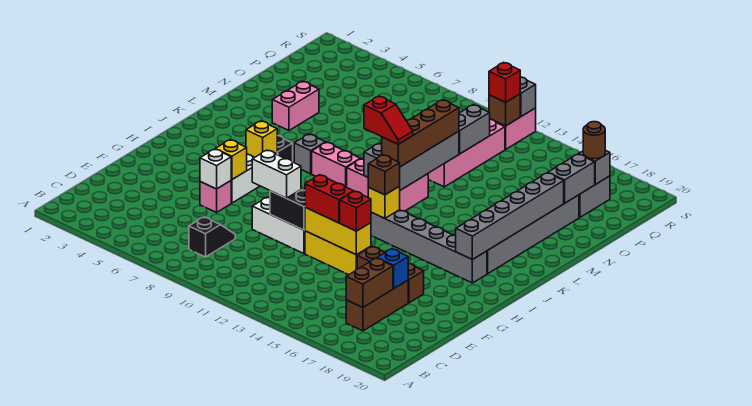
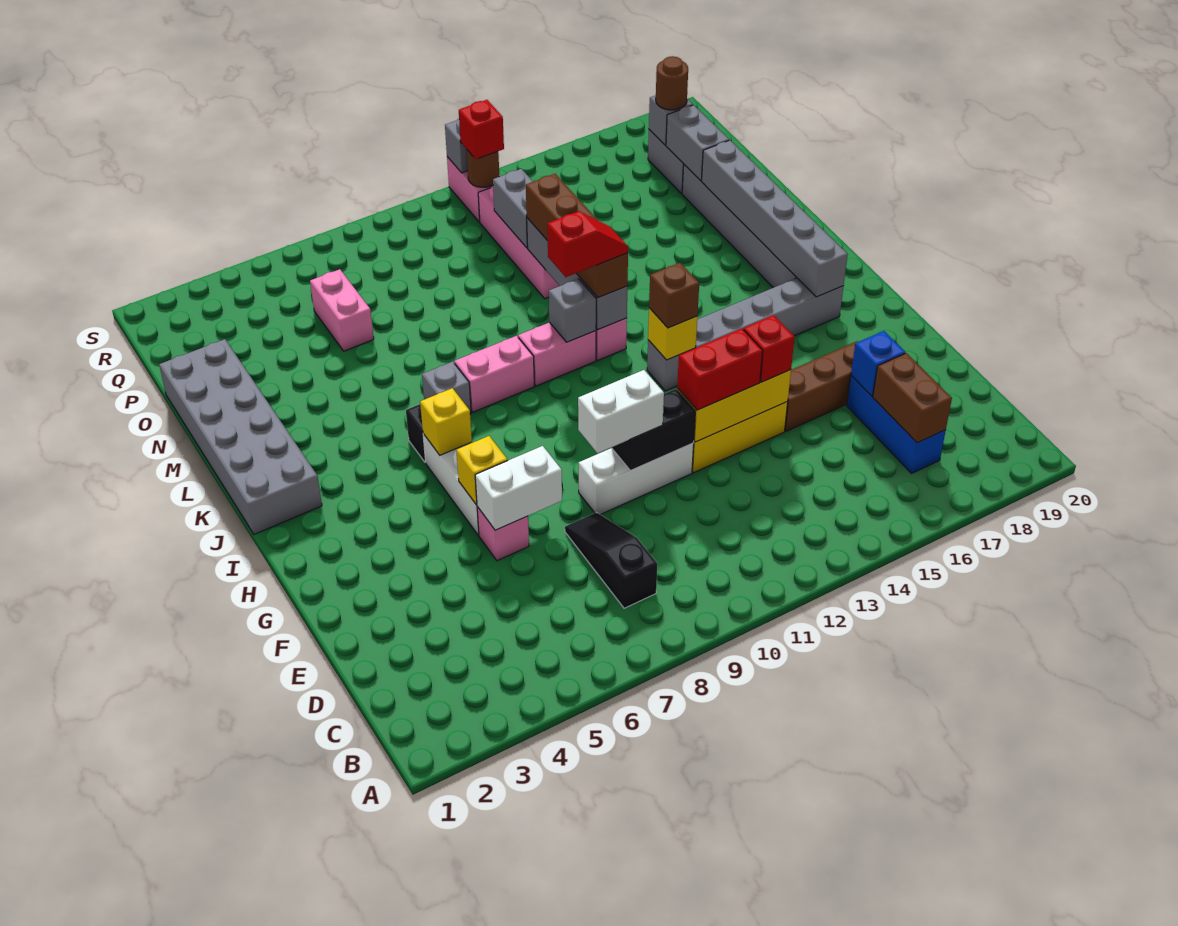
black slope C8:D8 level 1 top C -> black slope C8:E8 level 1 top C
brown brick C17:E17 level 1 -> blue brick C17:E17 level 1
white brick F6 level 2 -> white brick F6:F7 level 2
none -> grey brick J1:O2 level 1
pink brick M4:N4 level 1 -> pink brick O6:P6 level 1
brown brick R12 level 2 -> brown round brick R12 level 2

